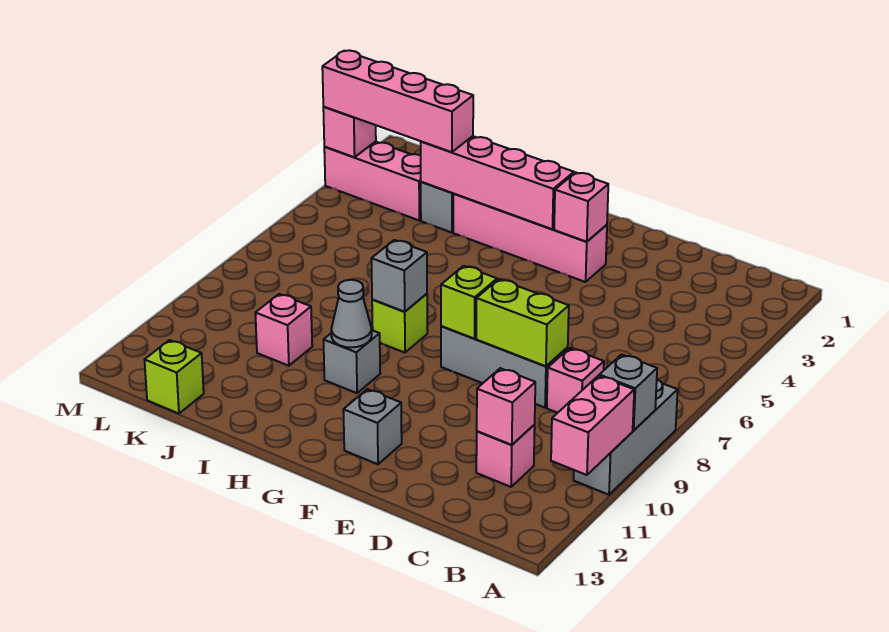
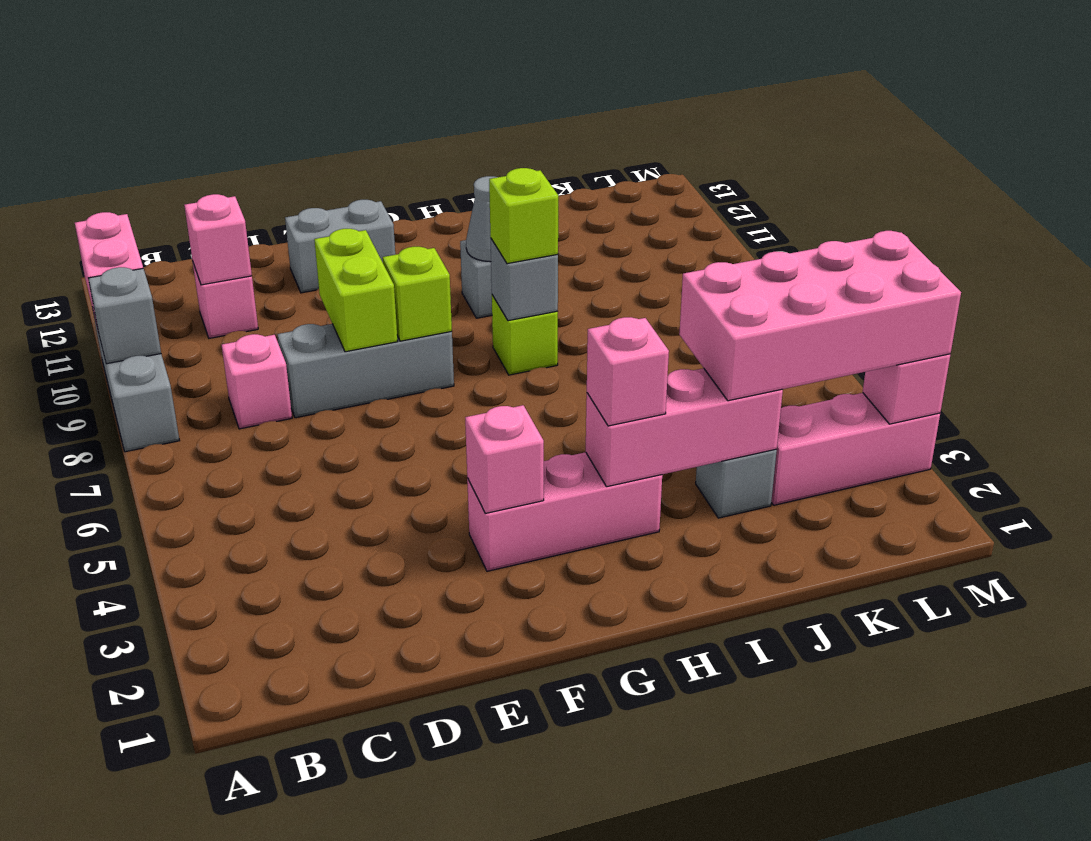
lime brick D8:E8 level 2 -> lime brick E8:E9 level 2
pink brick F3:I3 level 1 -> pink brick F3:H3 level 1
grey brick F12 level 1 -> grey brick E12:F12 level 1
pink brick G3:J3 level 2 -> pink brick H3:J3 level 2
pink brick J3:M3 level 3 -> pink brick J3:M4 level 3
pink brick J10 level 1 -> pink brick H3 level 3
lime brick K13 level 1 -> lime brick H8 level 3

